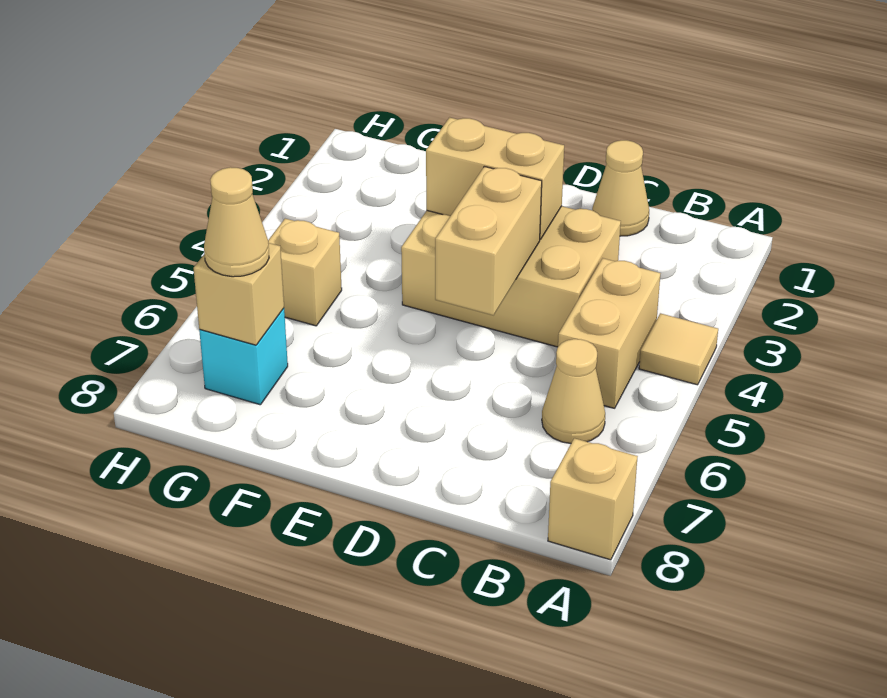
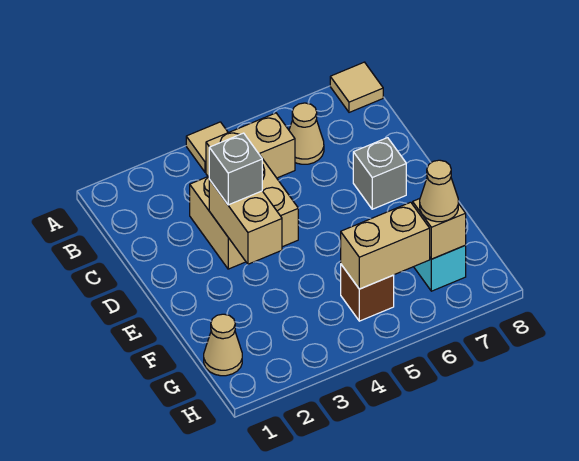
tan brick A8 level 1 -> tan tile A8 level 1
tan cone C1 level 1 -> tan cone G1 level 1
tan brick C3:E4 level 1 -> tan brick C3:D4 level 1
none -> grey brick D3 level 3
tan brick D4:D5 level 2 -> tan brick G5:G6 level 2
none -> grey brick D7 level 1
tan brick G5 level 1 -> brown brick G5 level 1

